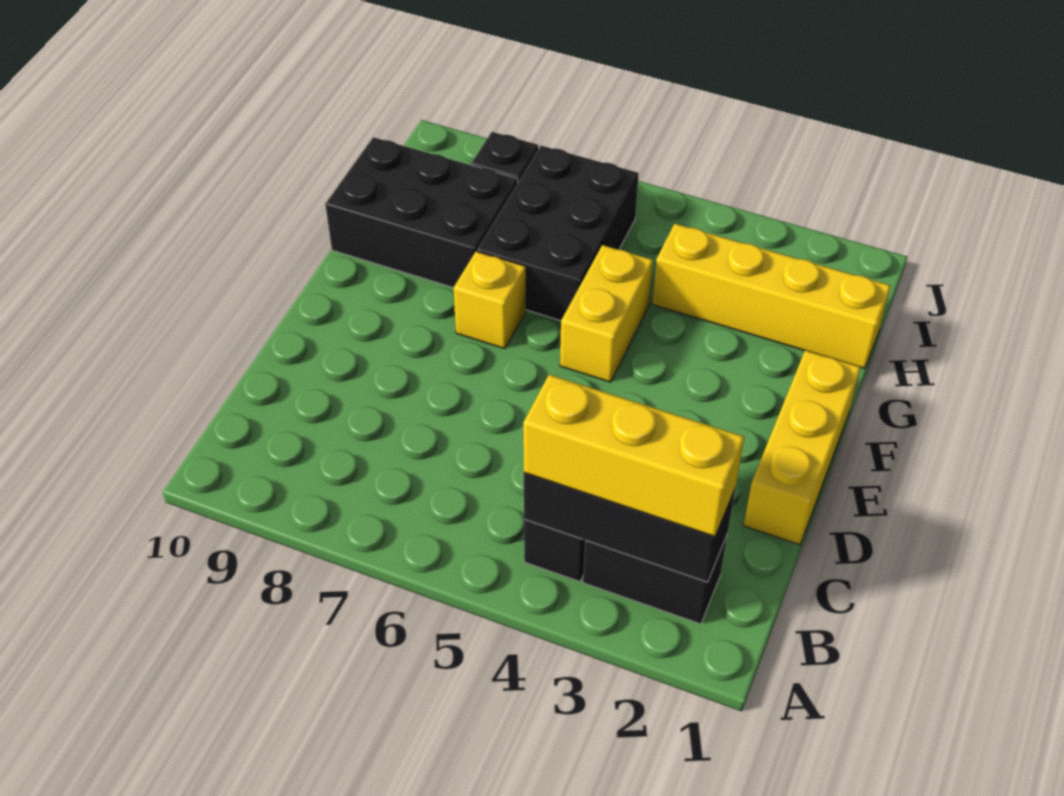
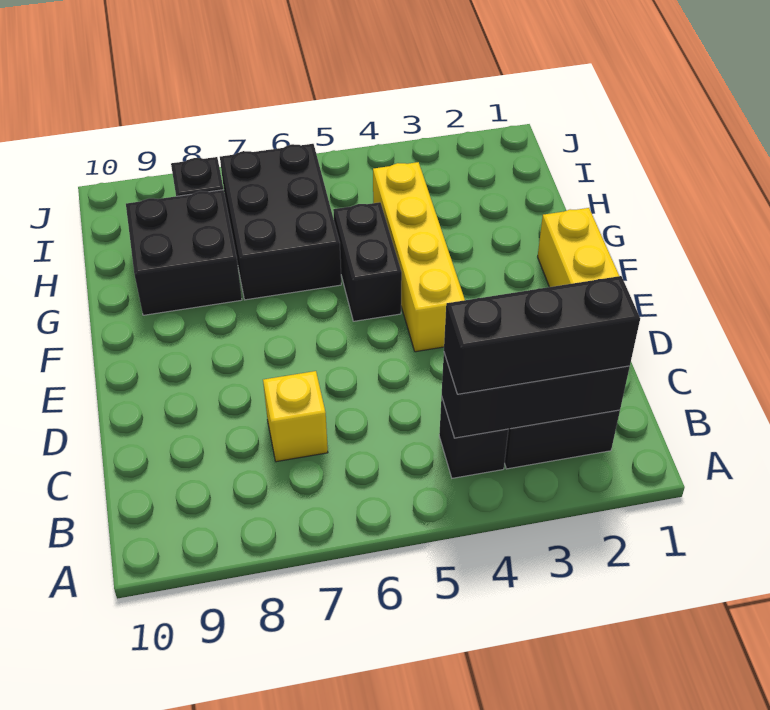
yellow brick B2:B4 level 3 -> black brick B2:B4 level 3
yellow brick F5:G5 level 1 -> black brick F5:G5 level 1
yellow brick F7 level 1 -> yellow brick C7 level 1
black brick G8:H10 level 1 -> black brick G8:H9 level 1
yellow brick H1:H4 level 1 -> yellow brick E4:H4 level 1

